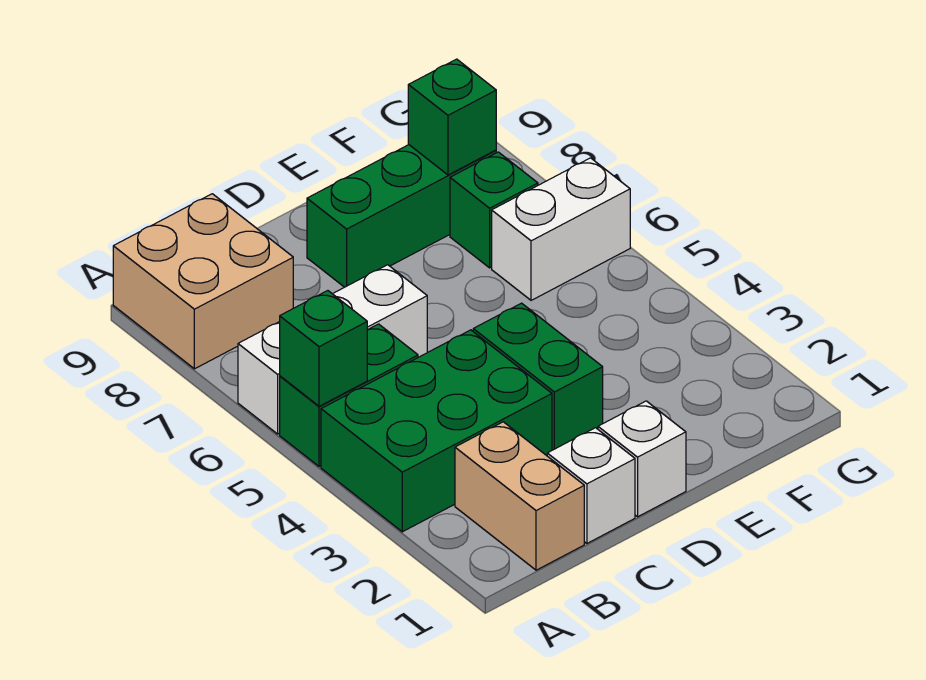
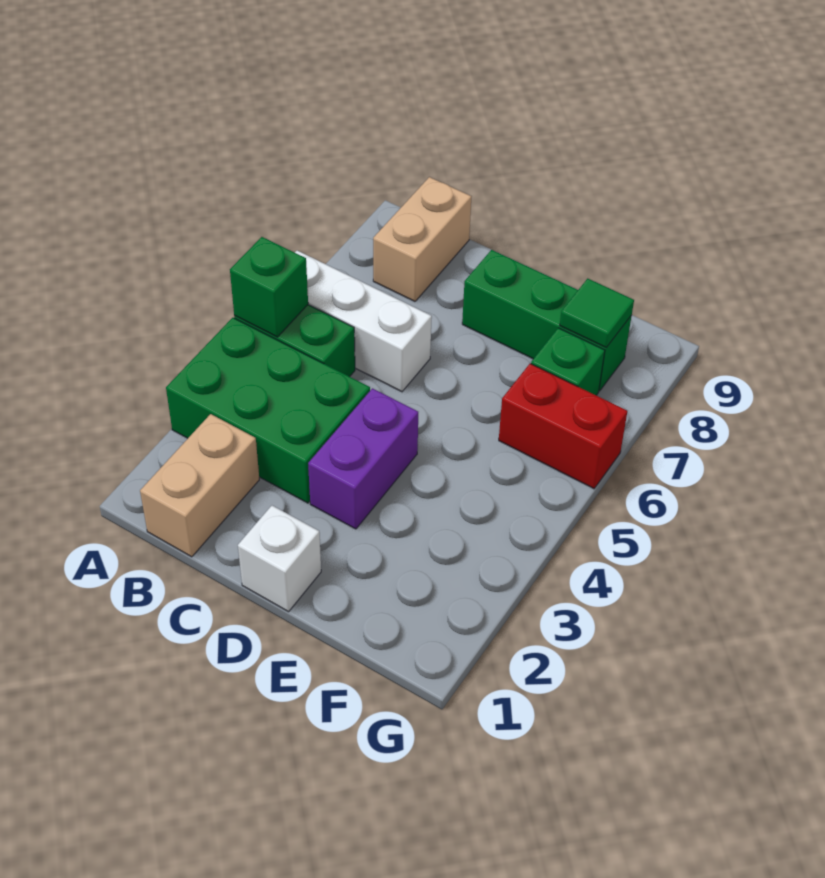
tan brick A8:B9 level 1 -> tan brick B8:B9 level 1
white brick C1 level 1 -> none
green brick D3:D4 level 1 -> purple brick D3:D4 level 1
white brick F6:G6 level 1 -> red brick F6:G6 level 1
green brick F8 level 2 -> green tile F8 level 2

